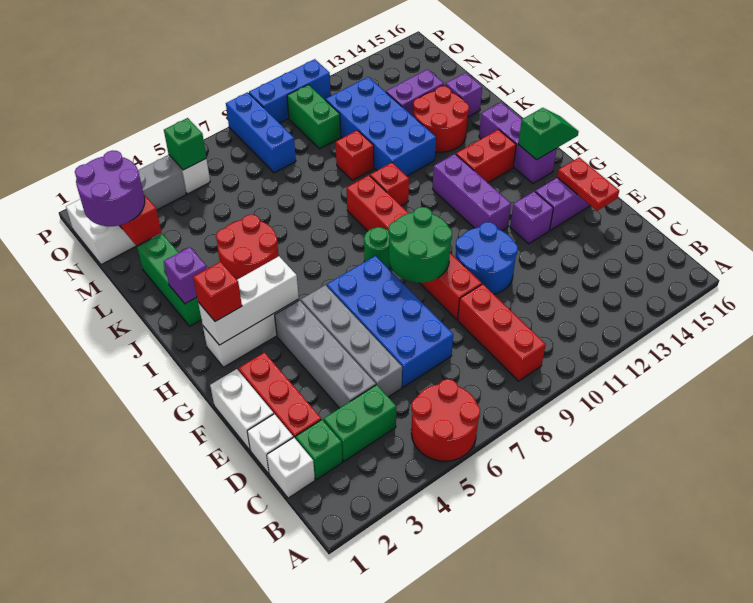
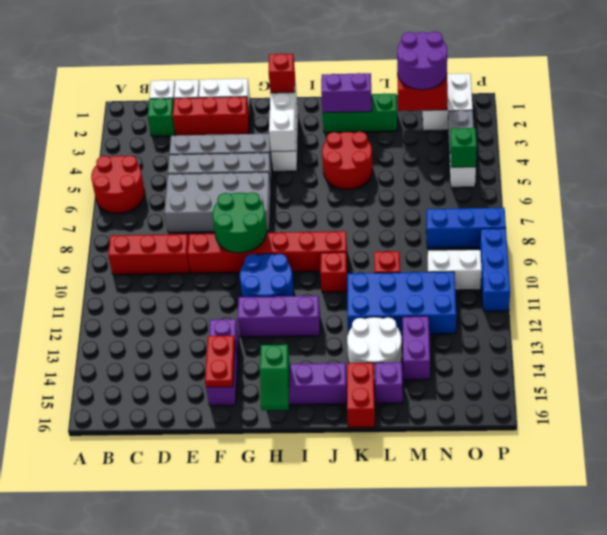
green brick C3:C4 level 1 -> none
blue brick D6:G7 level 1 -> grey brick D6:G7 level 1
blue round brick E10:F11 level 1 -> blue round brick G10:H11 level 1
red plate E15:F15 level 2 -> red plate F14:F15 level 2
green round brick H8 level 1 -> none
red brick I13:I14 level 1 -> red brick K15:K16 level 1
purple brick J2 level 2 -> purple brick J2:K2 level 2
red round brick K13:L14 level 1 -> white round brick K13:L14 level 1
green brick N10:O10 level 1 -> white brick N10:O10 level 1

